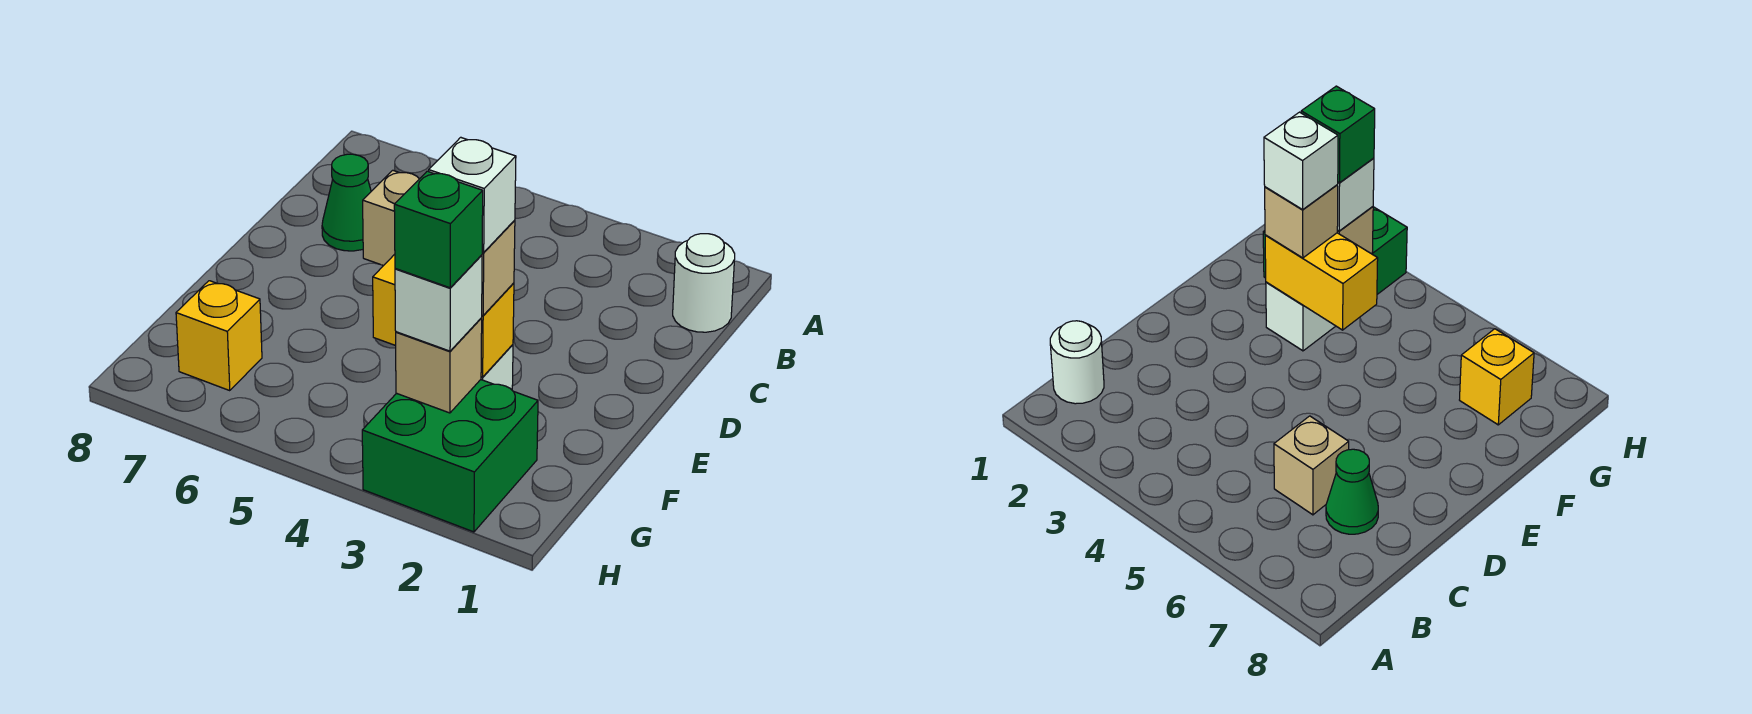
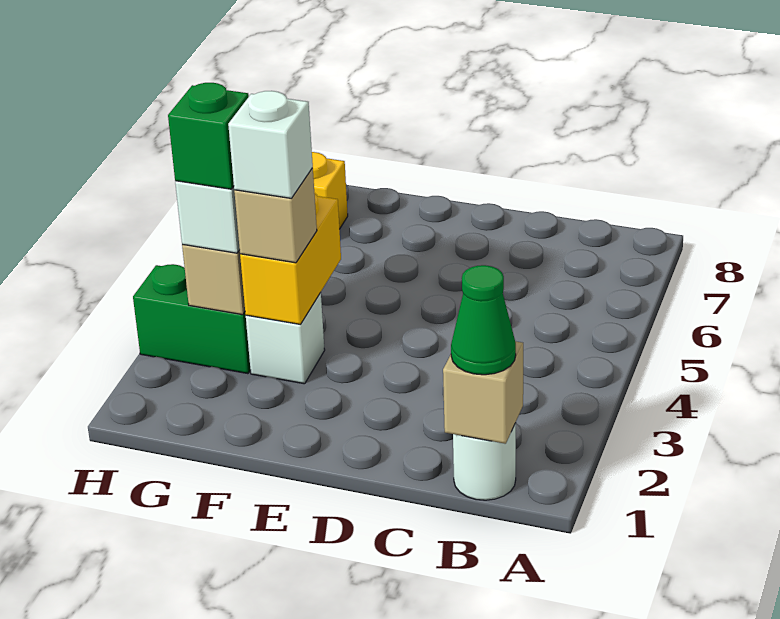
tan brick C6 level 1 -> tan brick B1 level 2
green cone C7 level 1 -> green cone B1 level 3
green brick G2:H3 level 1 -> green brick G3:H3 level 1

